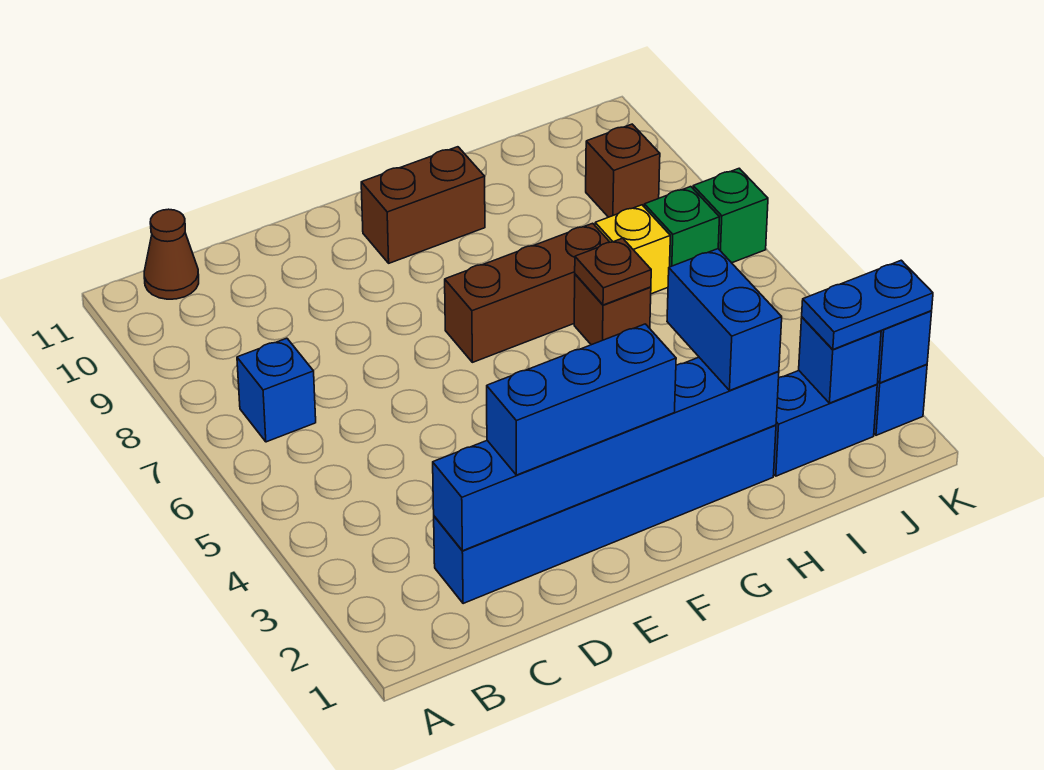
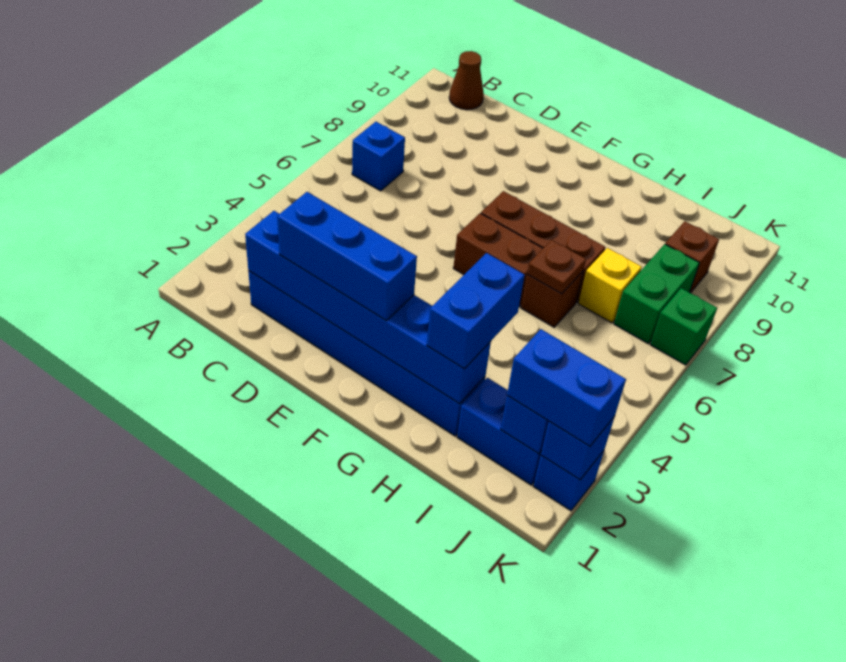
brown brick F10:G10 level 1 -> brown brick F6:G6 level 1
blue plate J2:K2 level 3 -> blue brick J2:K2 level 3
green brick J7 level 1 -> green brick J7:J8 level 1

